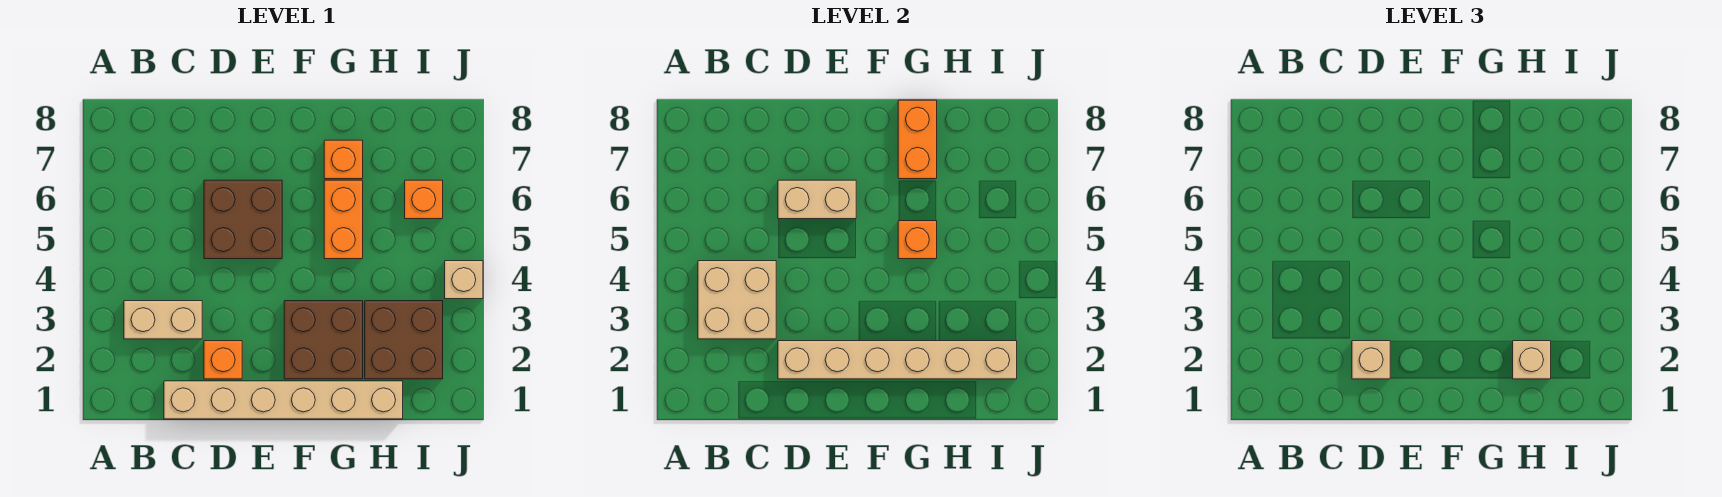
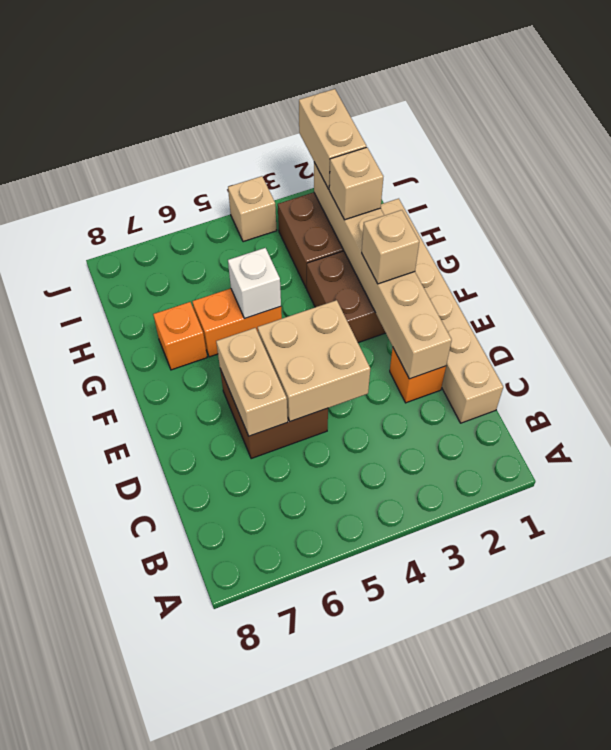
tan brick B3:C3 level 1 -> tan brick I2:J2 level 3
tan brick B3:C4 level 2 -> tan brick D4:E5 level 2
tan brick D2 level 3 -> tan brick F2 level 3
orange brick G5 level 2 -> white brick G5 level 2
orange brick G7:G8 level 2 -> none
orange brick I6 level 1 -> none

